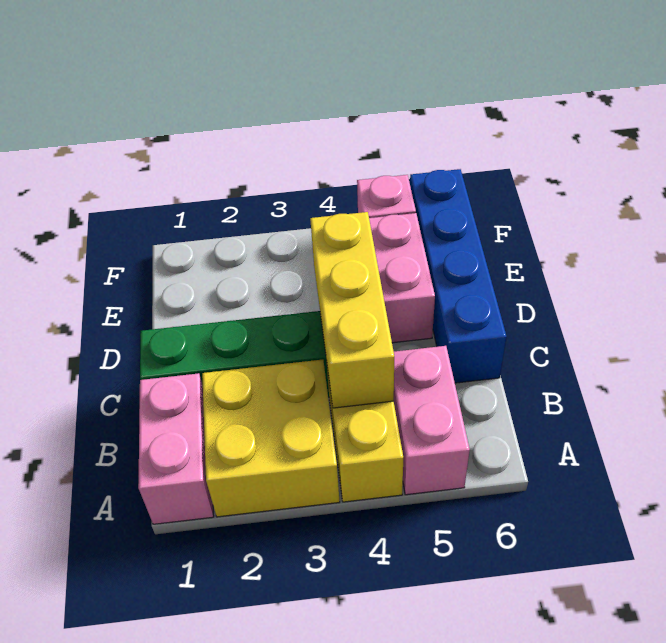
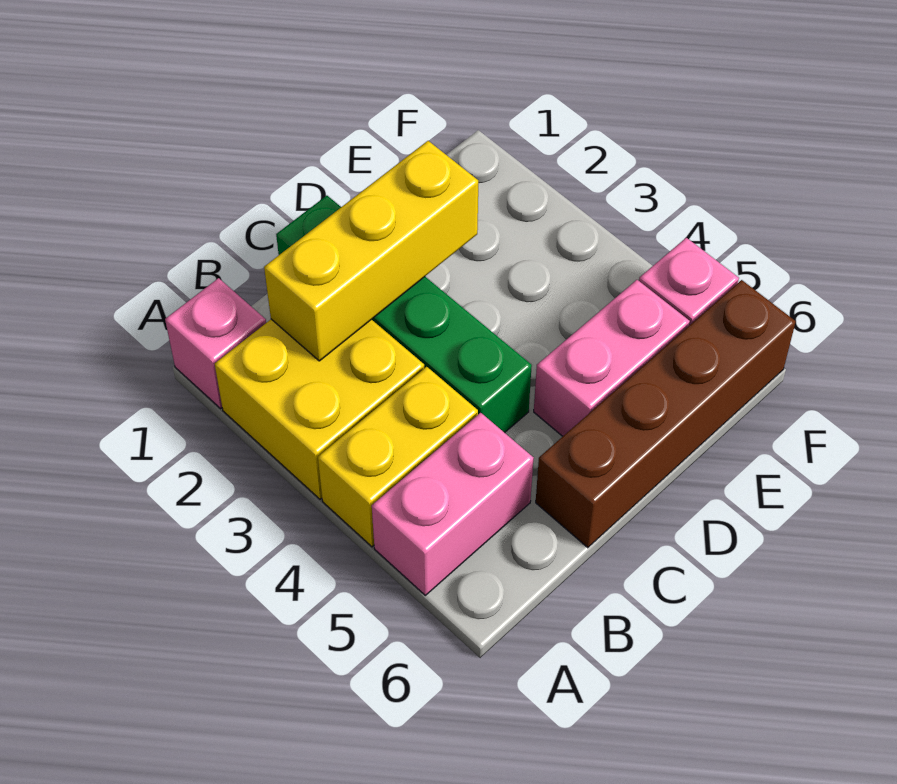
pink brick A1:B1 level 1 -> pink brick A1 level 1
yellow brick B4:D4 level 2 -> yellow brick B2:D2 level 2
blue brick C6:F6 level 1 -> brown brick C6:F6 level 1

